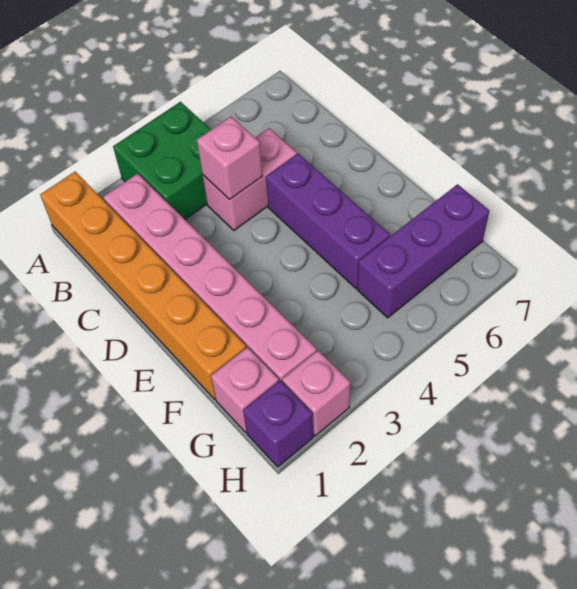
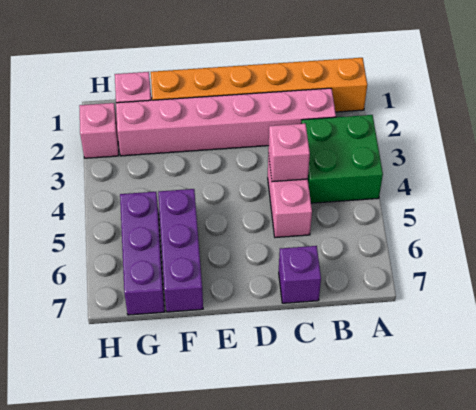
purple brick D5:F5 level 1 -> purple brick F5:F7 level 1
purple brick H1 level 1 -> purple brick C7 level 1

